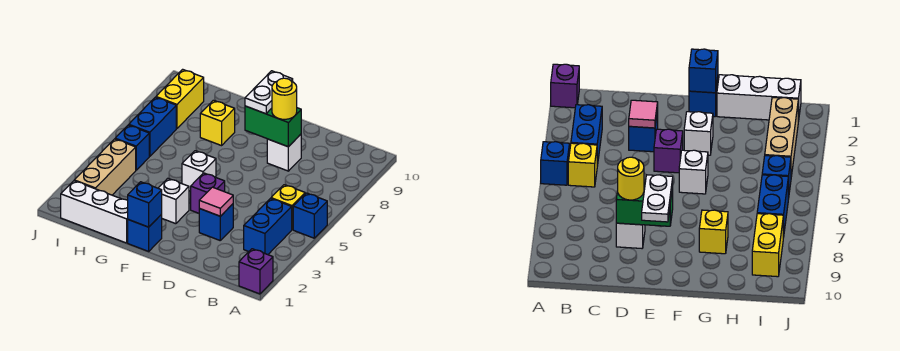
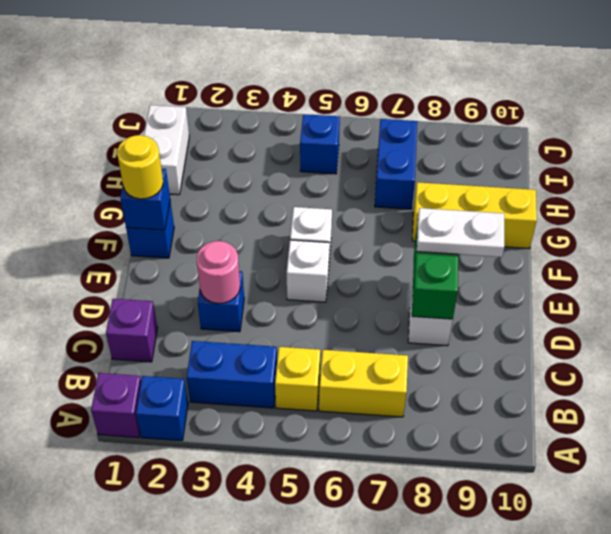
blue brick A5 level 1 -> blue brick A2 level 1
pink tile D3 level 2 -> pink round brick D3 level 2
yellow round brick D8 level 3 -> yellow round brick F1 level 3
purple brick E4 level 1 -> purple brick C1 level 1
white brick F3 level 1 -> white brick E5 level 1
white brick G1:I1 level 1 -> white brick H1:I1 level 1
yellow brick G8 level 1 -> yellow brick G8:G10 level 1
tan brick I2:I4 level 1 -> none
blue brick I6:I7 level 1 -> blue brick H7:I7 level 1
yellow brick I8:I9 level 1 -> yellow brick B6:B7 level 1

